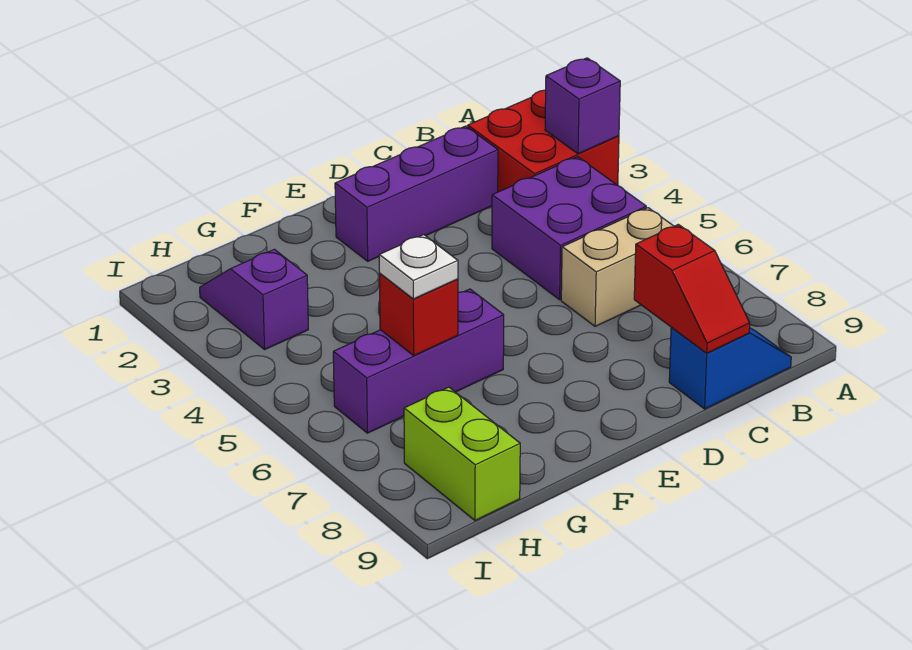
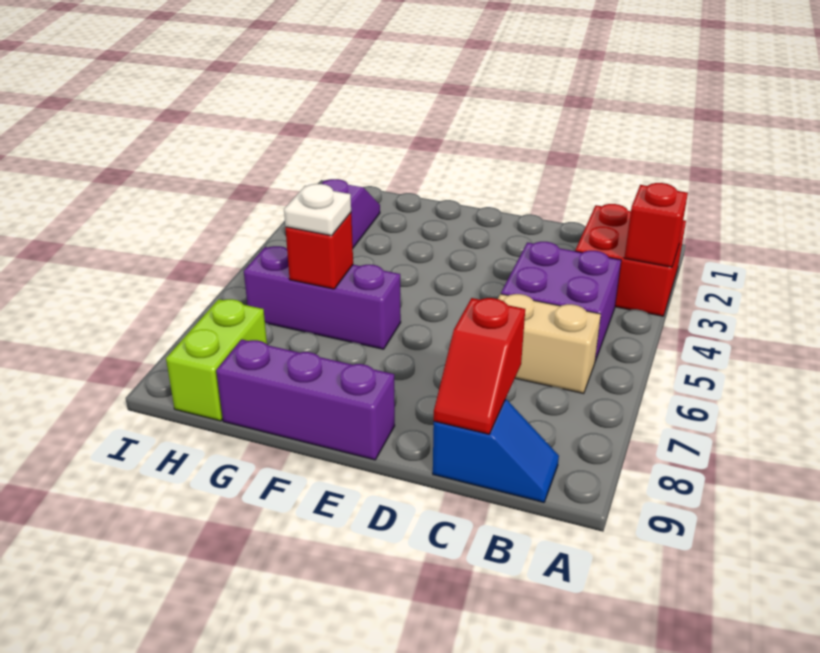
purple brick A3 level 2 -> red brick A3 level 2
purple brick C2:E2 level 1 -> purple brick E9:G9 level 1

